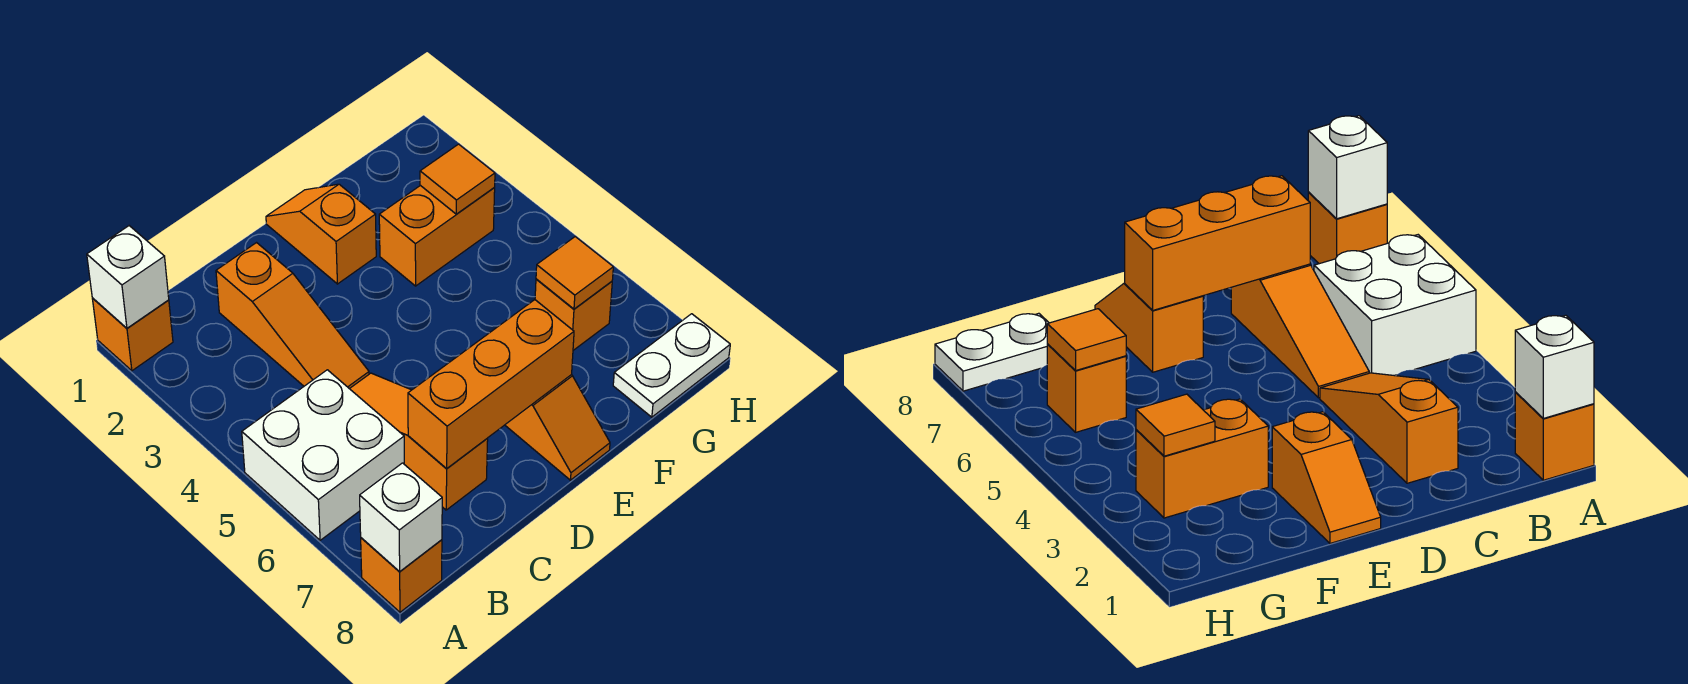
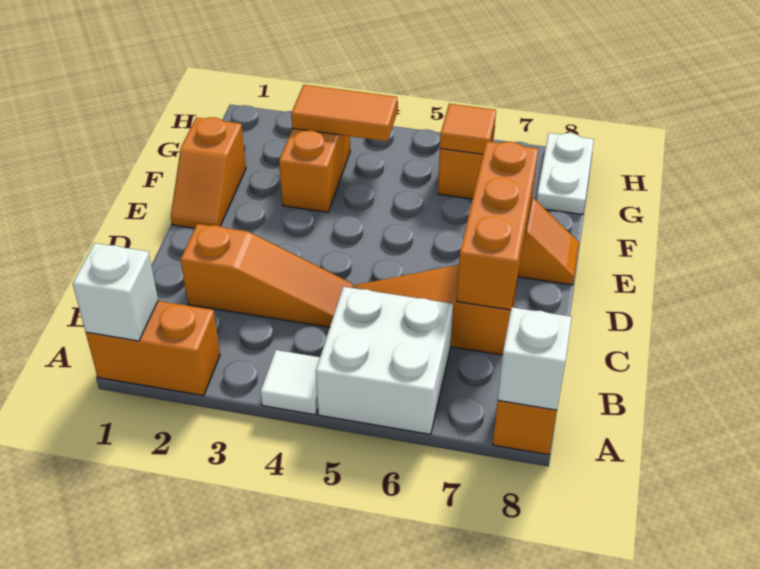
orange brick A1 level 1 -> orange brick A1:A2 level 1
none -> white tile A4 level 1
orange slope E1:E2 level 1 top 2 -> orange slope E1:F1 level 1 top F
orange tile G3 level 2 -> orange tile G3:G4 level 2

